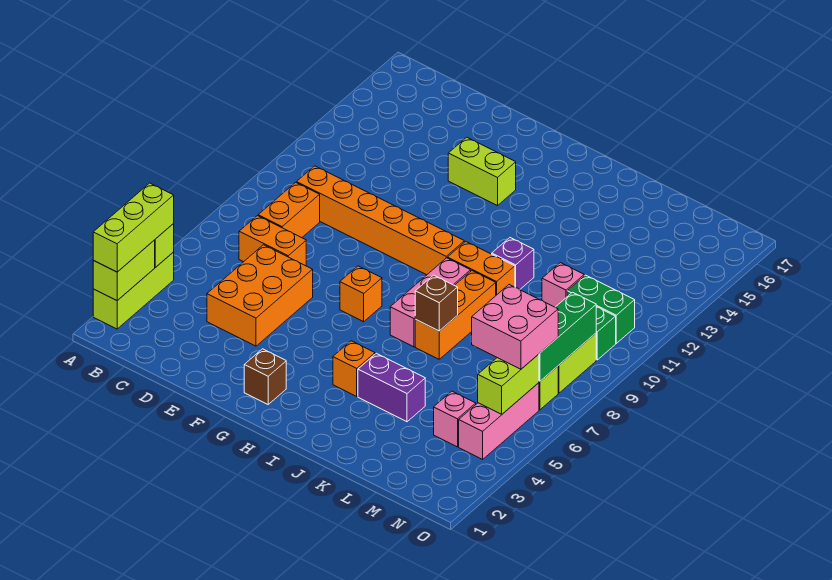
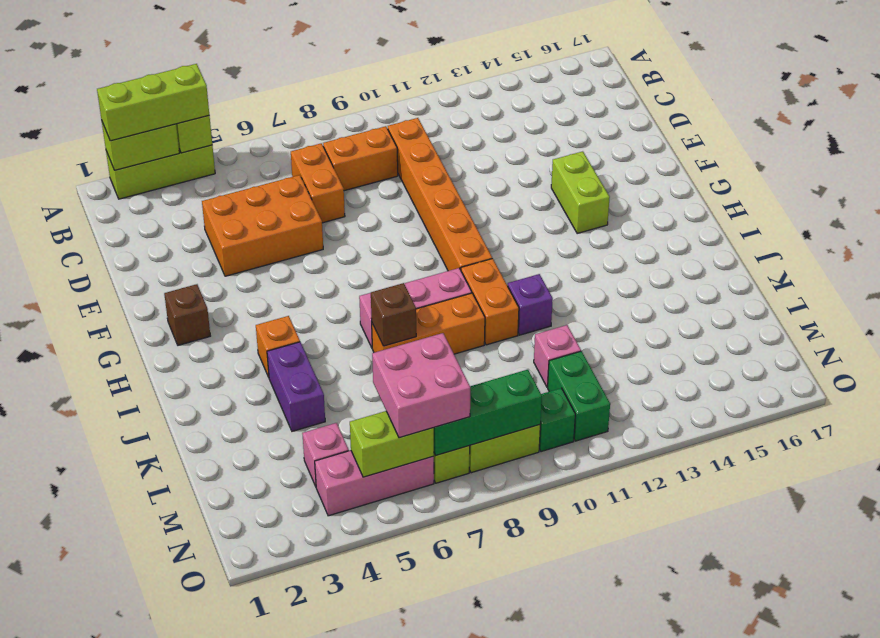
orange brick G7 level 1 -> none

